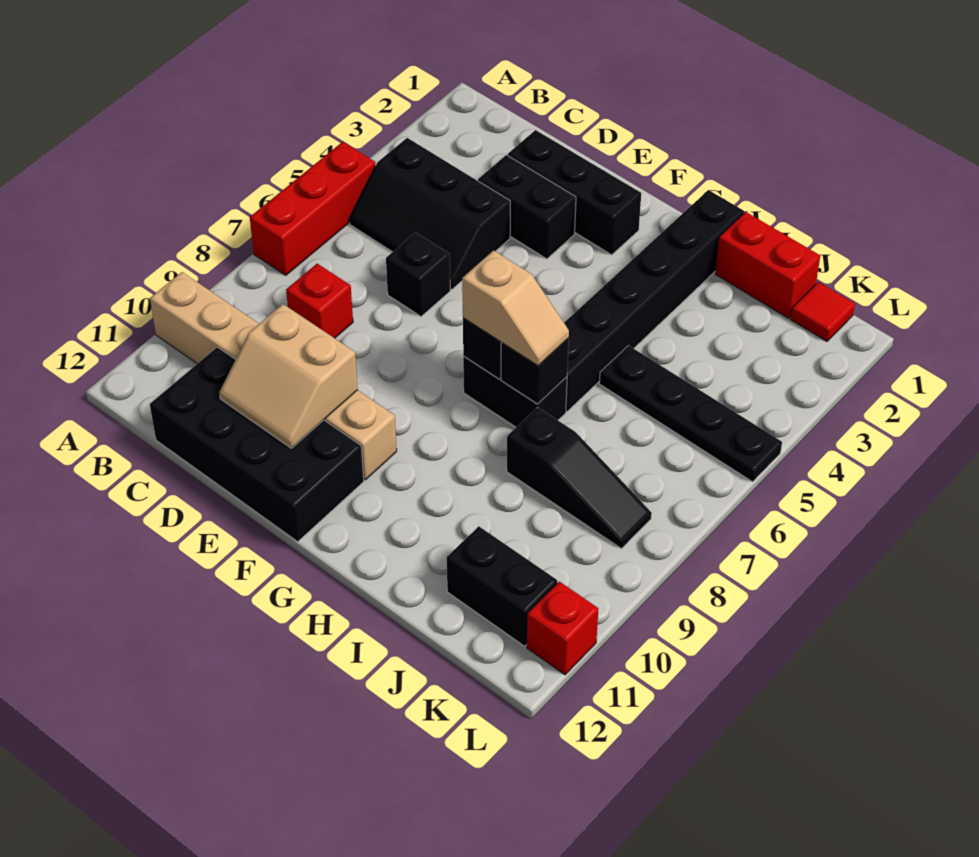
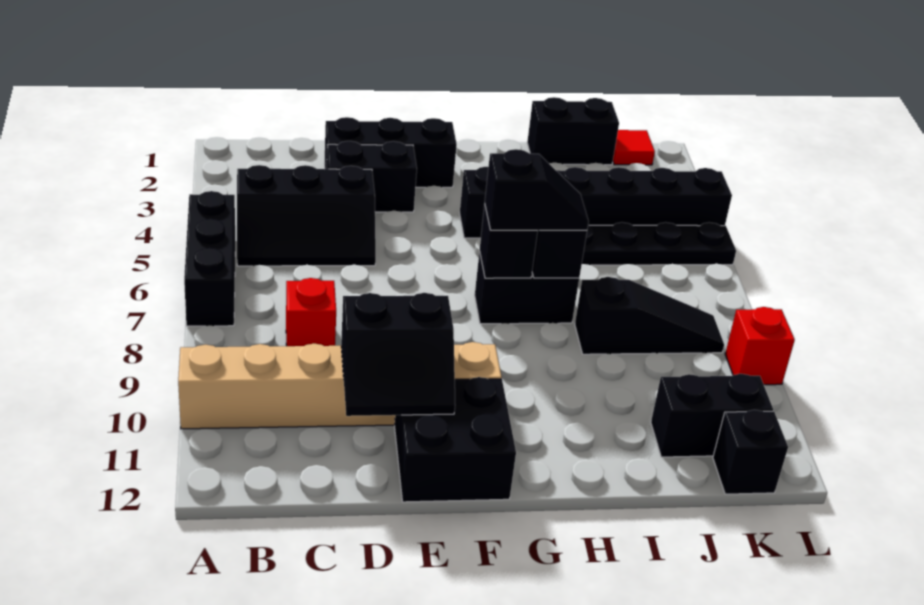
red brick A5:A7 level 1 -> black brick A5:A7 level 1
black brick C11:F12 level 1 -> black brick E11:F12 level 1
black brick D6 level 1 -> black brick K12 level 1
tan slope D10:E11 level 2 top 10 -> black slope D10:E11 level 2 top 10
tan slope G7:H7 level 3 top G -> black slope G7:H7 level 3 top G
black brick H1:H6 level 1 -> black brick G4:L4 level 1
red brick I1:J1 level 1 -> black brick I1:J1 level 1
red brick L11 level 1 -> red brick L9 level 1

